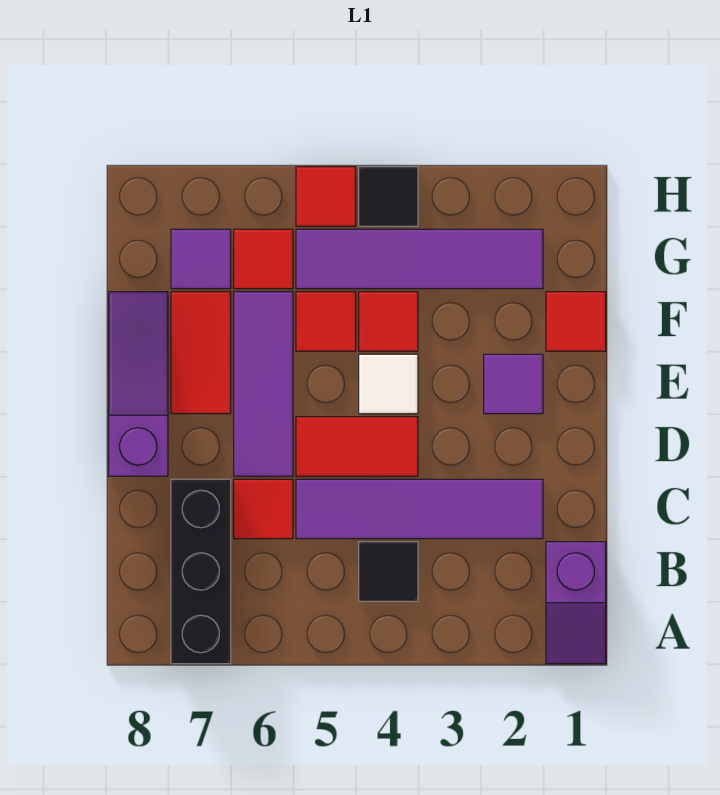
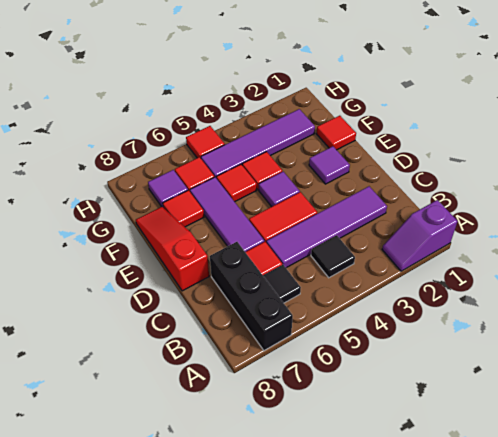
purple slope A1:B1 level 1 top B -> purple slope A1:A2 level 1 top 1
purple slope D8:F8 level 1 top D -> red slope D8:F8 level 1 top D
white tile E4 level 1 -> purple tile E4 level 1
red tile E7:F7 level 1 -> red tile F7 level 1
black tile H4 level 1 -> black tile B6 level 1

